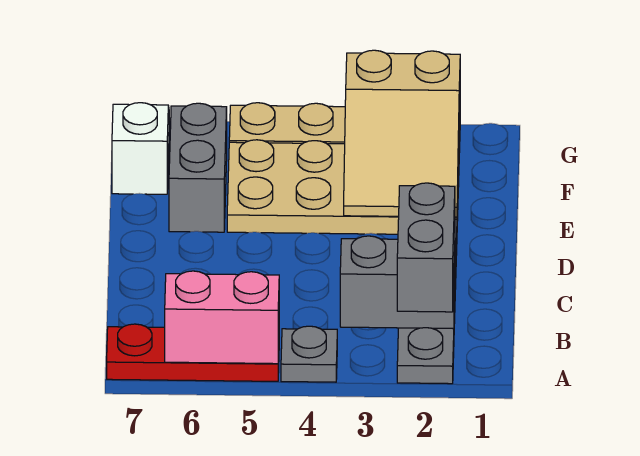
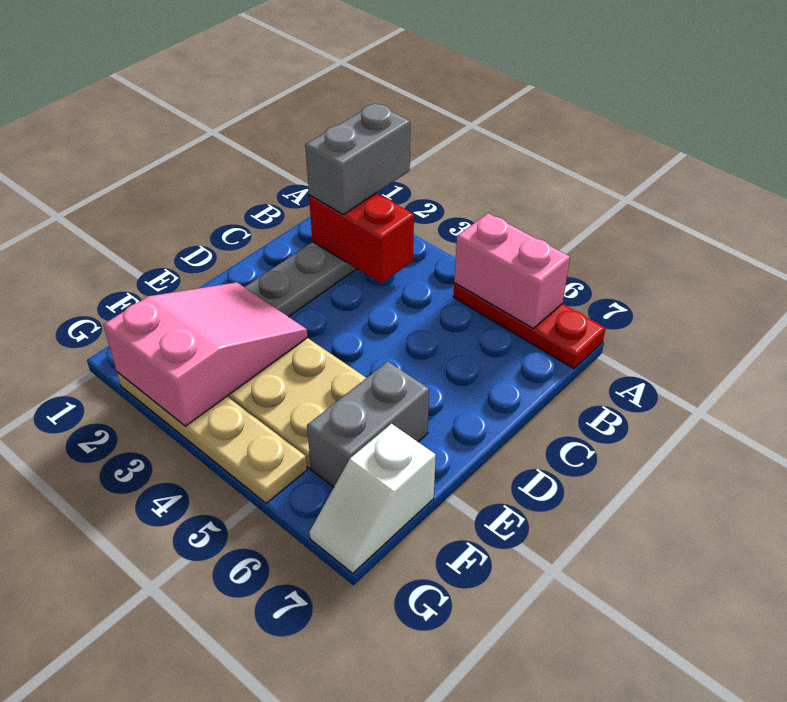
grey plate A4 level 1 -> none
grey brick B2:B3 level 2 -> red brick B2:B3 level 2
tan slope E2:G3 level 2 top G -> pink slope E2:G3 level 2 top G

